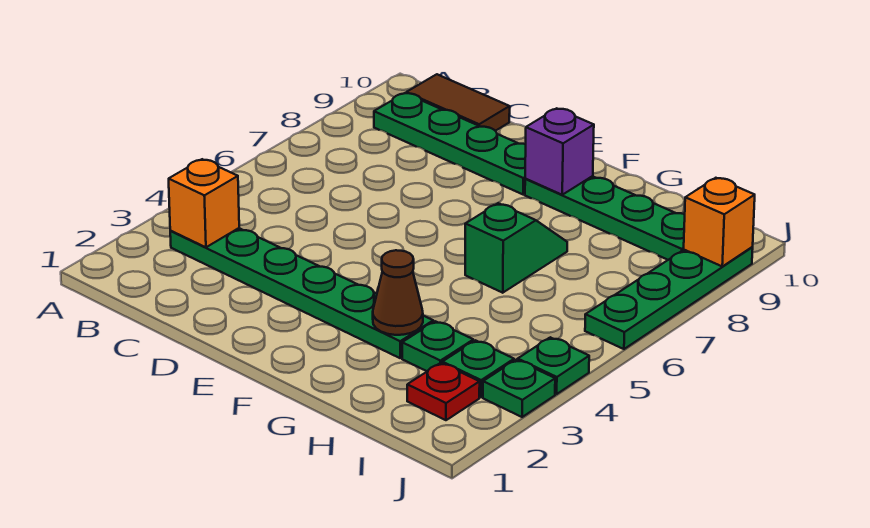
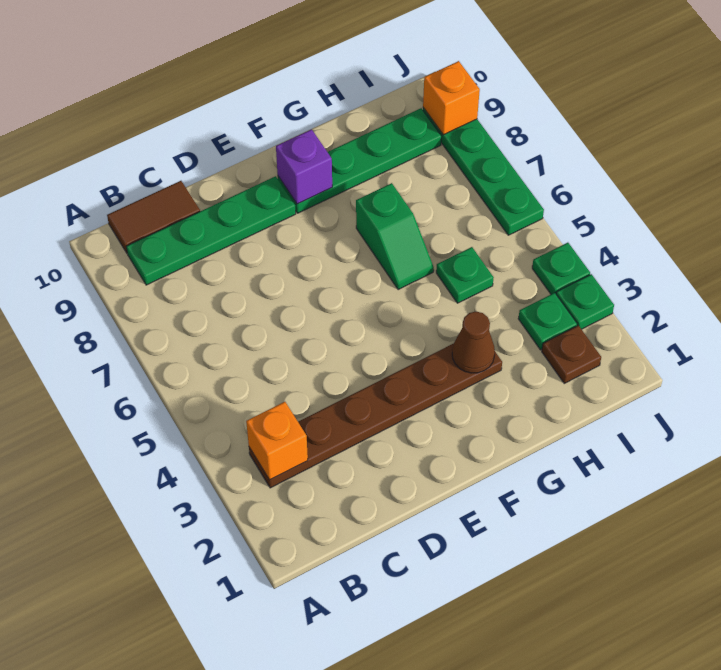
green plate B3:G3 level 1 -> brown plate B3:G3 level 1
green slope G6:G7 level 1 top 6 -> green slope G6:G7 level 1 top 7
green plate H3 level 1 -> green plate H5 level 1
red plate I2 level 1 -> brown plate I2 level 1

